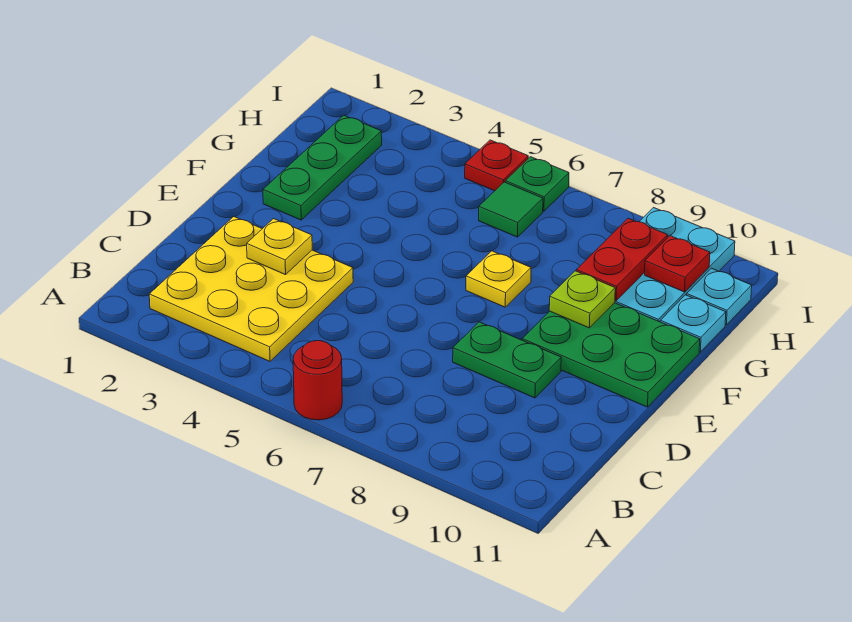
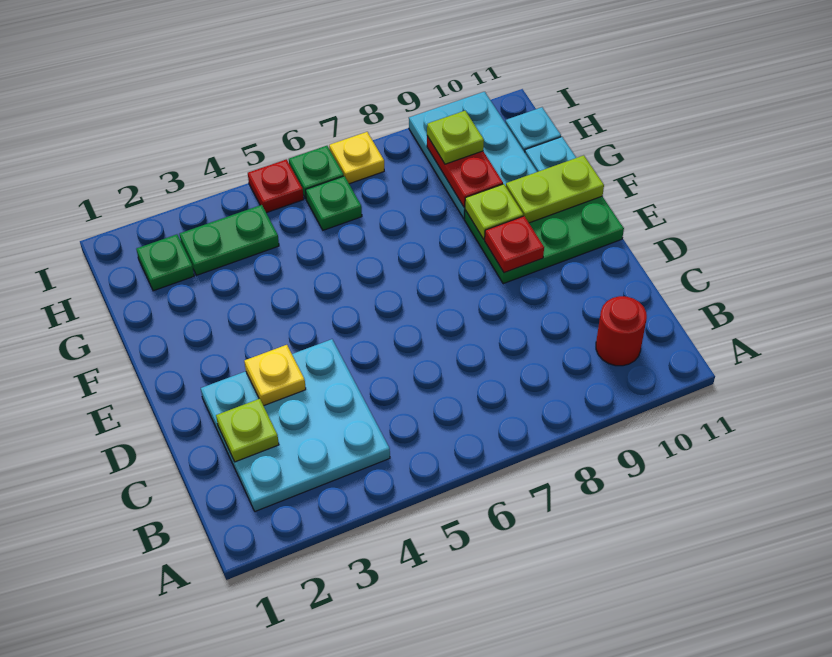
red round brick A6 level 1 -> red round brick B10 level 1
yellow plate B2:D4 level 1 -> cyan plate B2:D4 level 1
none -> lime plate C2 level 2
green plate D8:D9 level 1 -> green plate H3:H4 level 1
green plate F2:H2 level 1 -> green plate H2 level 1
yellow plate F7 level 1 -> yellow plate I7 level 1
none -> lime plate F10:F11 level 2
green tile H6 level 1 -> green plate H6 level 1
none -> lime plate H9 level 3
red plate H10 level 2 -> red plate E9 level 2

